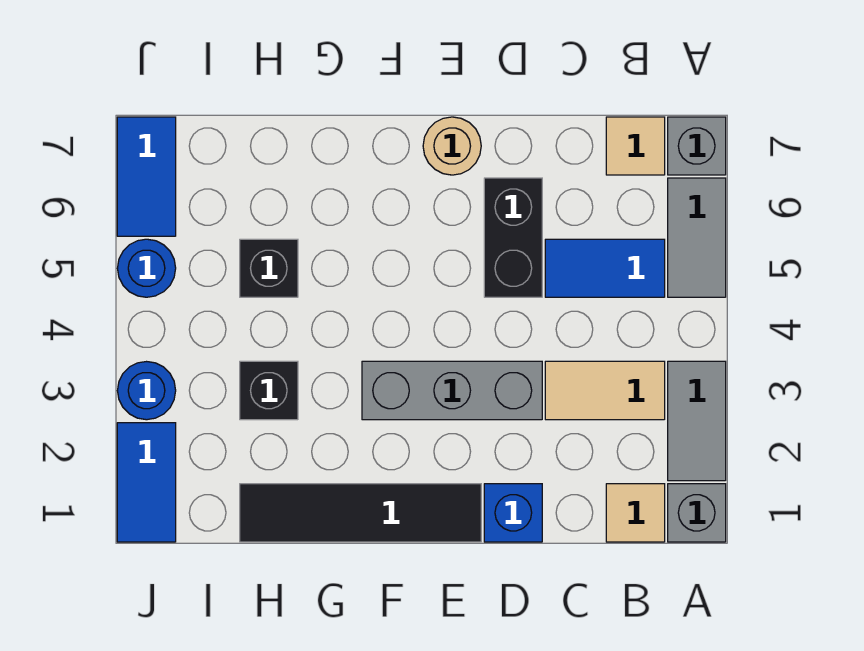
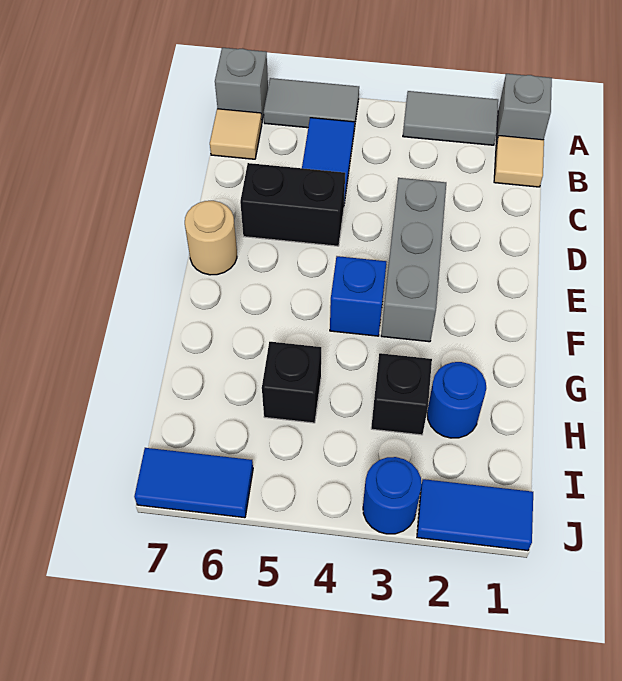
tan tile B3:C3 level 1 -> none
blue brick D1 level 1 -> blue brick F4 level 1
black tile E1:H1 level 1 -> none
blue round brick J5 level 1 -> blue round brick H2 level 1

